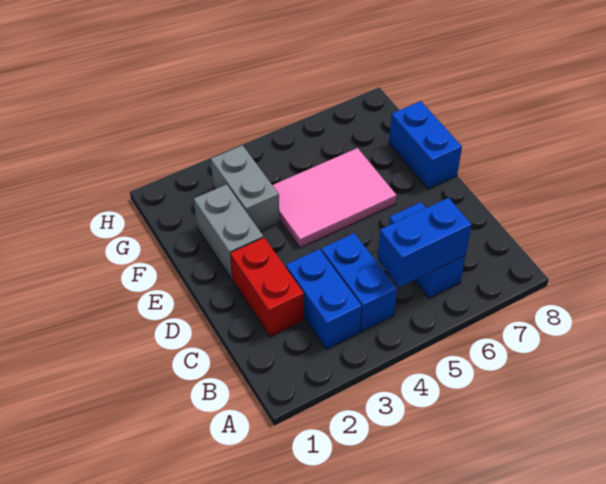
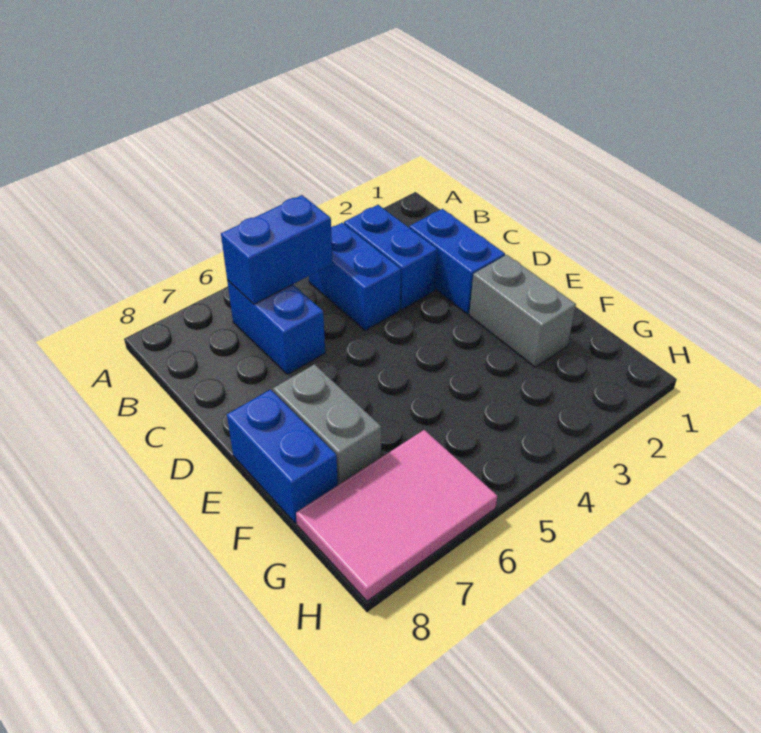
red brick C2:D2 level 1 -> blue brick C2:D2 level 1
pink tile E4:F6 level 1 -> pink tile G6:H8 level 1
grey brick F3:G3 level 1 -> grey brick E7:F7 level 1

